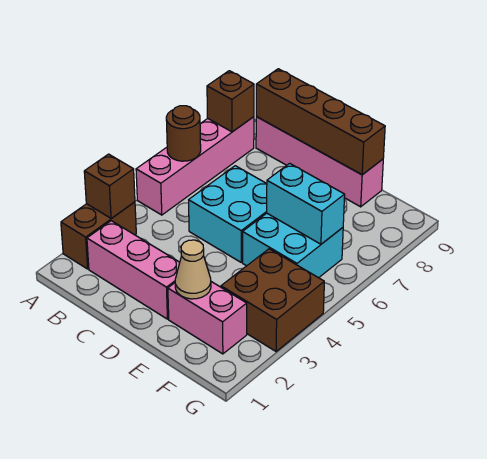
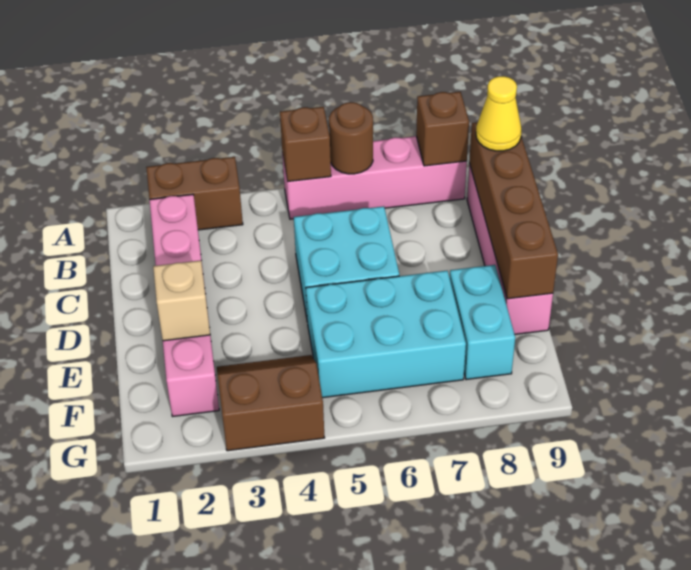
brown brick A3 level 2 -> brown brick A5 level 2
none -> yellow cone B9 level 3
tan cone E2 level 2 -> tan brick E2 level 2
cyan brick E5:F6 level 1 -> cyan brick E5:F7 level 1
cyan brick E6:F6 level 2 -> cyan brick E8:F8 level 1
brown brick F3:G4 level 1 -> brown slope F3:G4 level 1 top G

